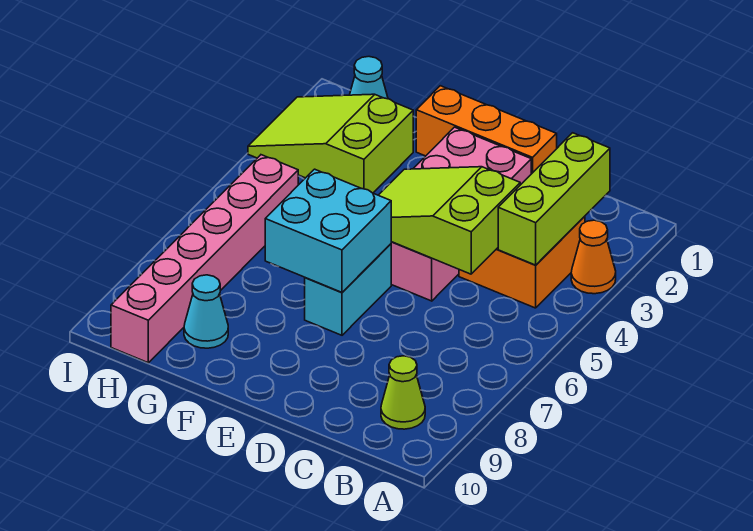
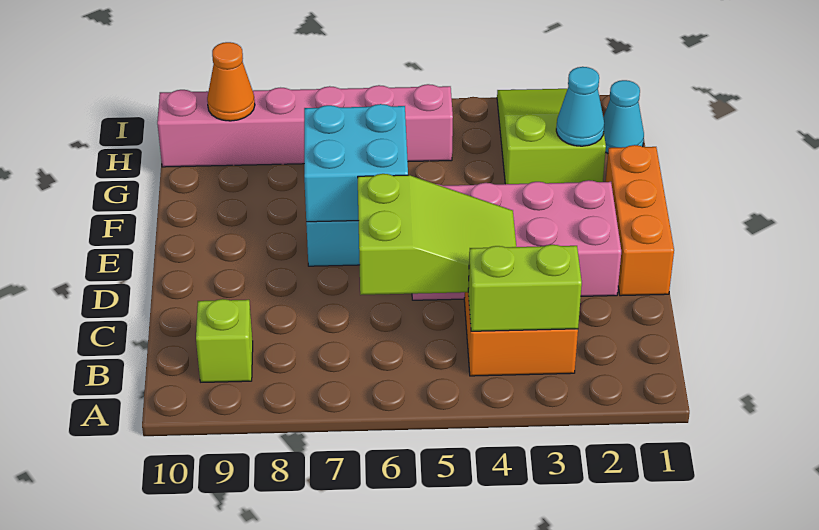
orange cone A3 level 1 -> orange cone H9 level 2
lime brick B2:B4 level 2 -> lime brick B3:B4 level 2
lime cone B9 level 1 -> lime brick B9 level 1
lime slope C4:E5 level 2 top C -> lime slope C4:D6 level 2 top 6
cyan cone G9 level 1 -> cyan cone G2 level 2

